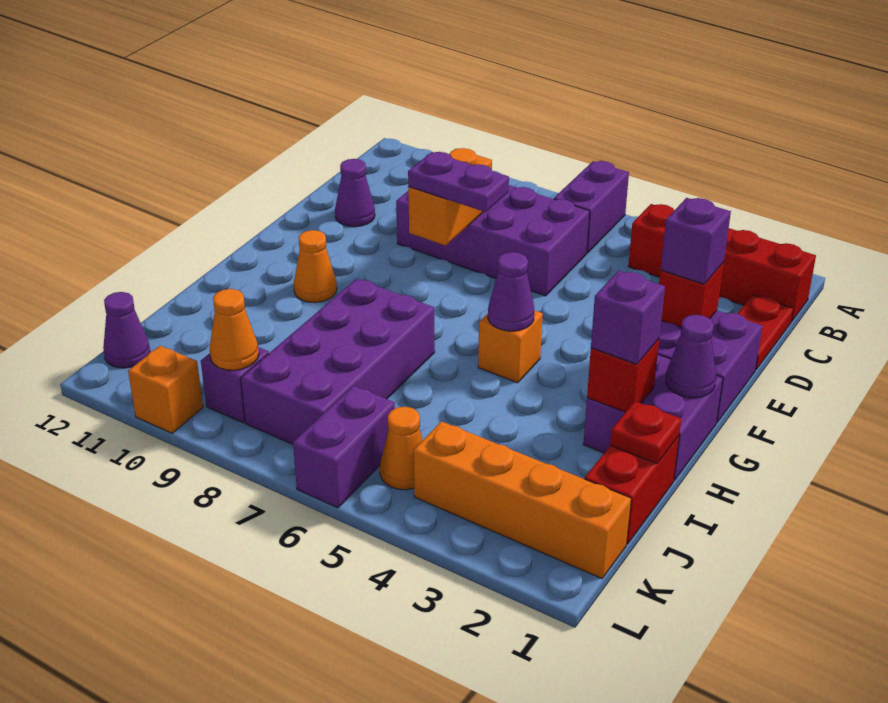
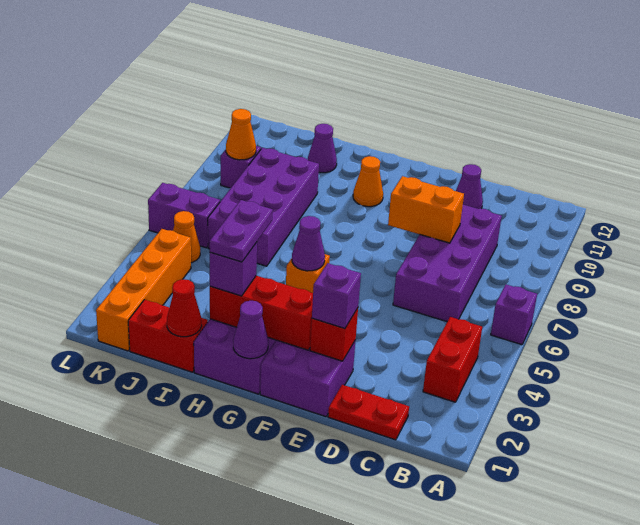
purple brick A6:B6 level 1 -> purple brick A6 level 1
red brick B1:B4 level 1 -> red brick B3:B4 level 1
purple plate E7:E8 level 3 -> purple plate H2:H3 level 4
red brick H2 level 2 -> red brick F2:H2 level 2
purple brick H7:K8 level 1 -> purple brick I6:J9 level 1
red plate I1 level 2 -> red cone I1 level 2
purple cone K12 level 1 -> purple cone I11 level 1
orange brick L10 level 1 -> none

